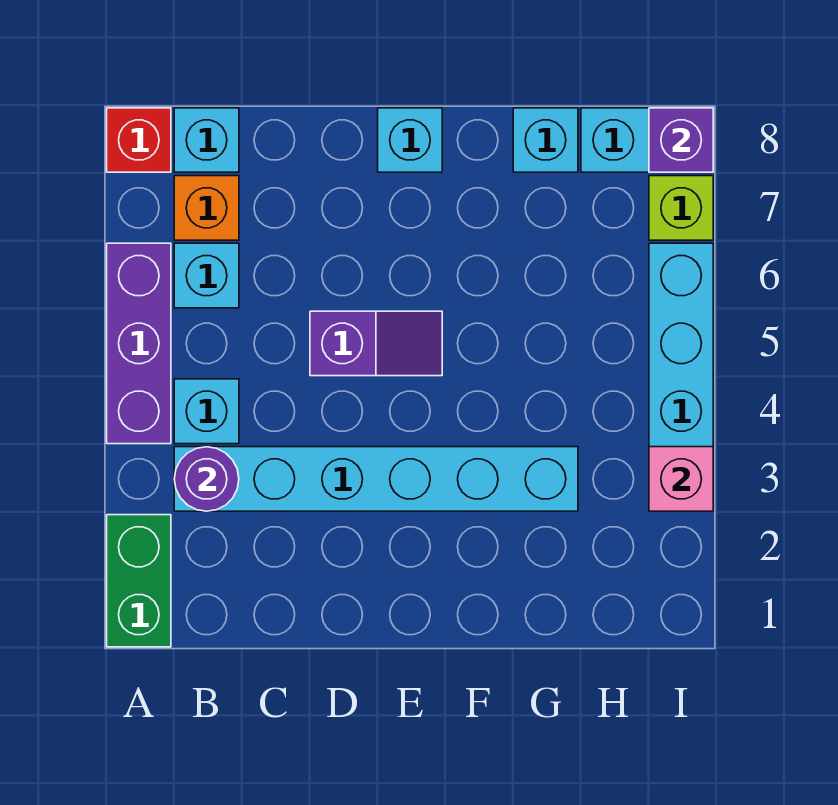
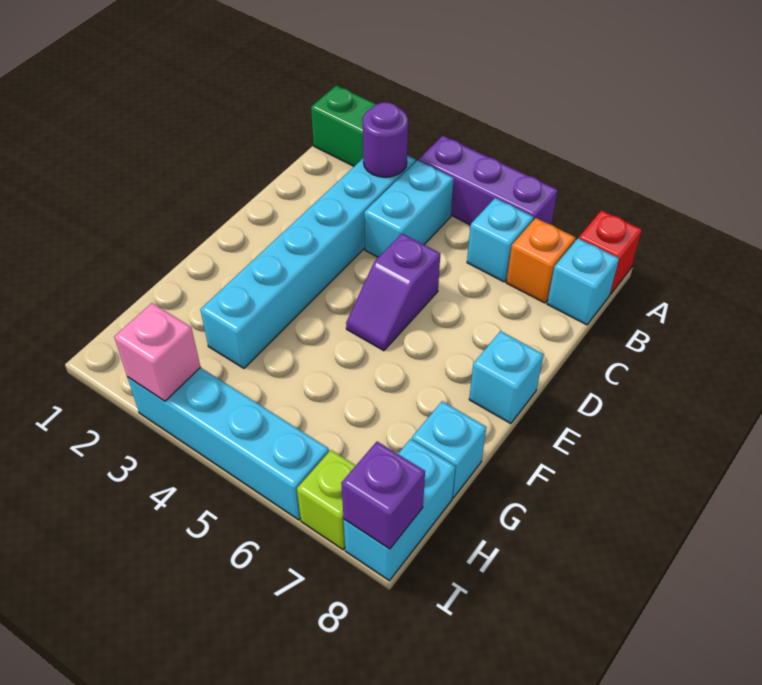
cyan brick B4 level 1 -> cyan brick B4:C4 level 1

